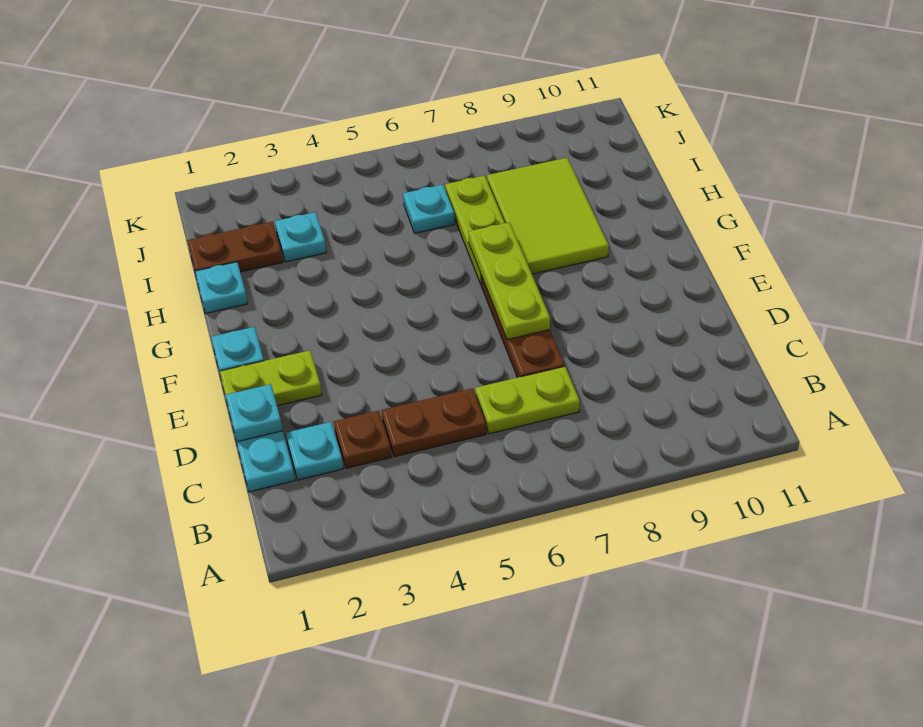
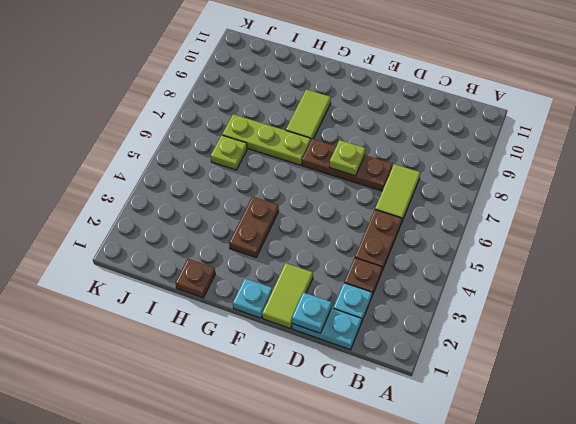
lime plate C6:C7 level 1 -> lime tile C6:C7 level 1
lime plate E1:E2 level 1 -> lime tile E1:E2 level 1
lime plate E7:G7 level 2 -> lime plate E7 level 2
lime tile G8:I9 level 1 -> lime tile G8:G9 level 1
cyan plate H1 level 1 -> brown plate H1 level 1
brown plate I1:I2 level 1 -> brown plate G3:G4 level 1
cyan plate I3 level 1 -> none
cyan plate I6 level 1 -> lime plate I6 level 1

